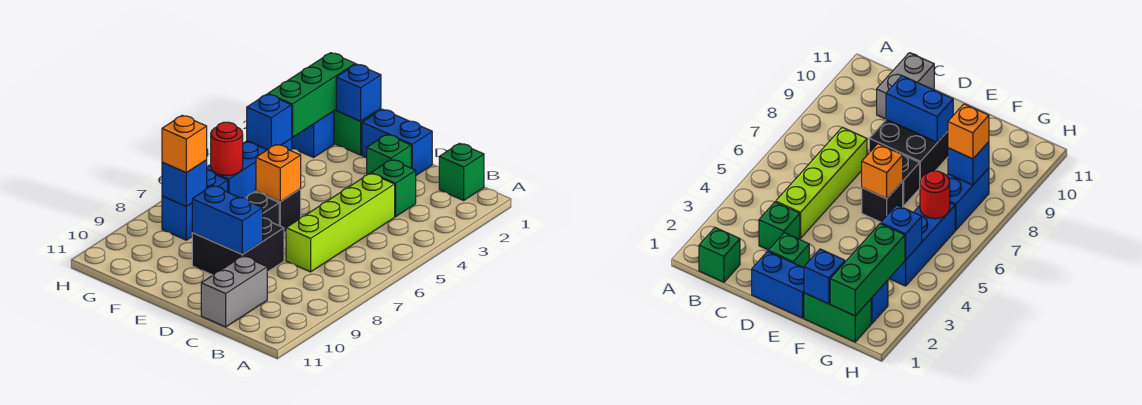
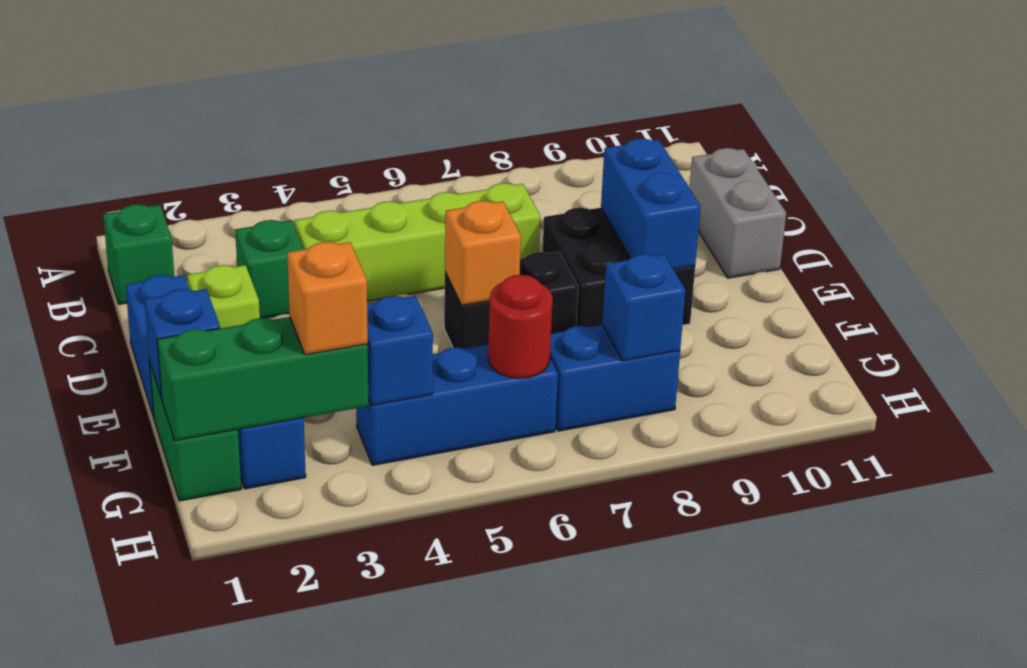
grey brick C10:C11 level 1 -> grey brick C11:D11 level 1
green brick D2 level 1 -> lime brick D2 level 1
orange brick G8 level 3 -> orange brick G3 level 3

